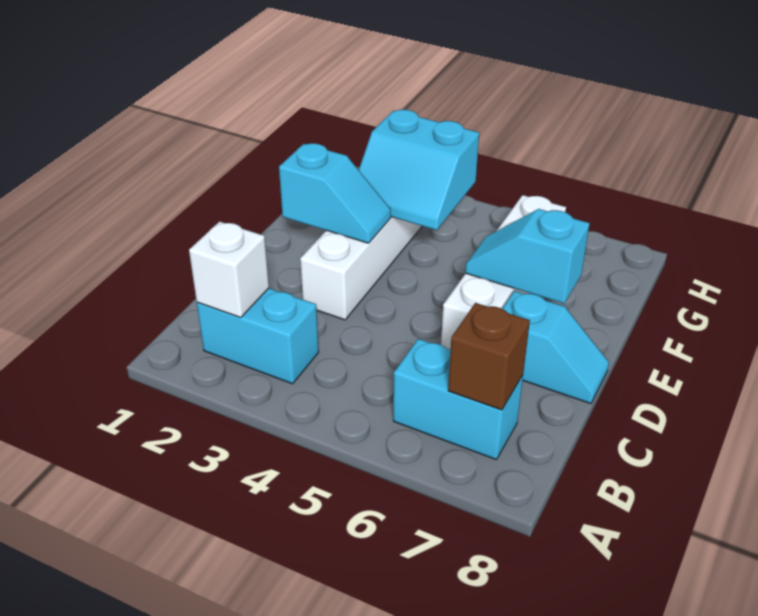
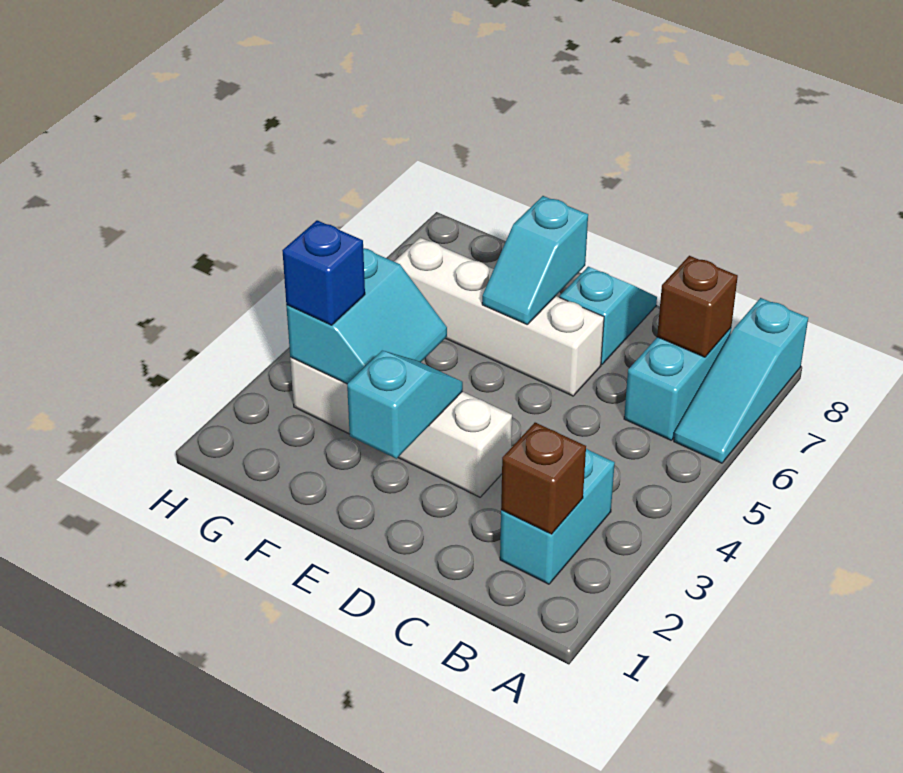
none -> cyan slope A6:A8 level 1 top 8
white brick B2 level 2 -> brown brick B2 level 2
none -> blue brick G3 level 3

